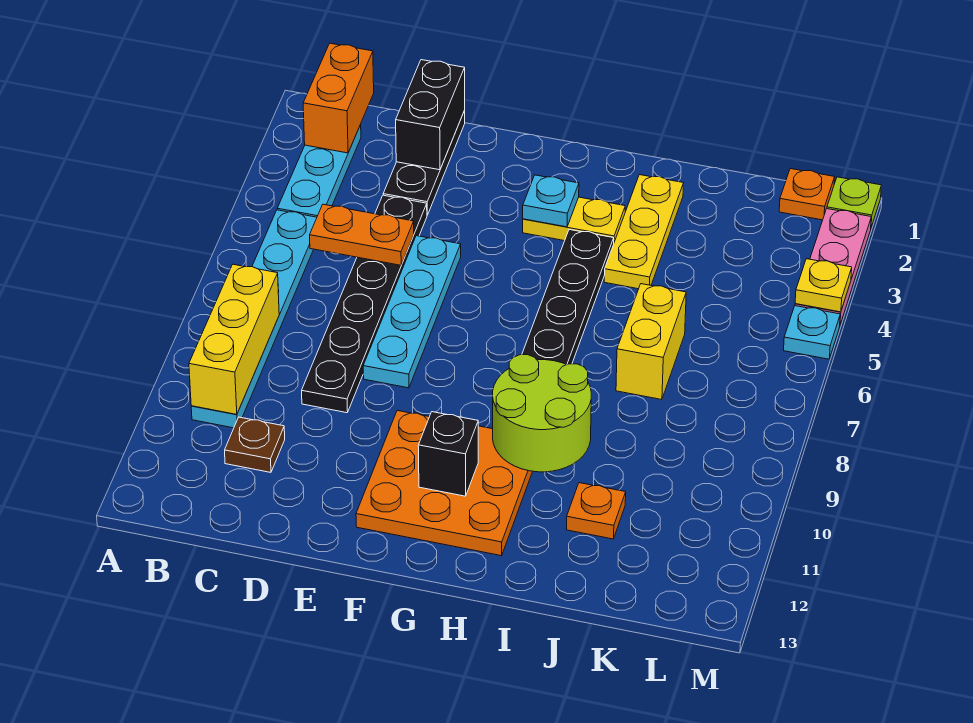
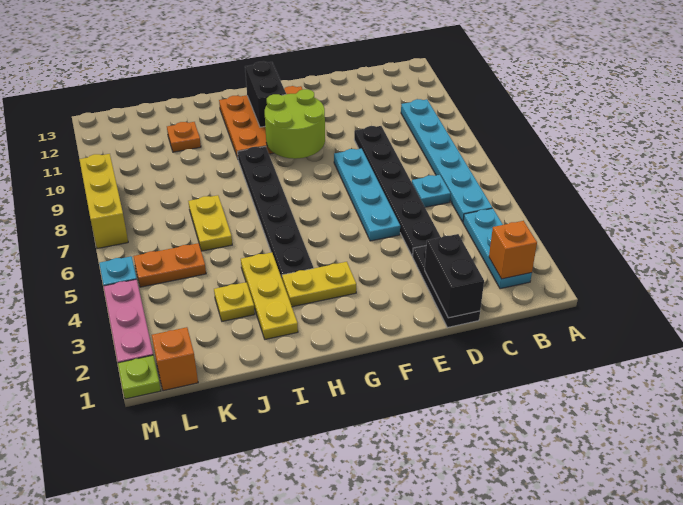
orange brick B1:B2 level 2 -> orange brick B2 level 2
yellow brick B8:B10 level 2 -> yellow brick M7:M9 level 1
orange plate C5:D5 level 2 -> orange plate K5:L5 level 1
brown plate C11 level 1 -> none
cyan plate G3 level 2 -> cyan plate C6 level 1
black brick G11 level 2 -> black brick G11:G12 level 2
lime round brick H9:I10 level 2 -> lime round brick F9:G10 level 2
yellow brick J6:J7 level 1 -> yellow plate J6:J7 level 1
orange plate L1 level 1 -> orange brick L1 level 1
yellow plate M4 level 2 -> yellow plate J3 level 1

